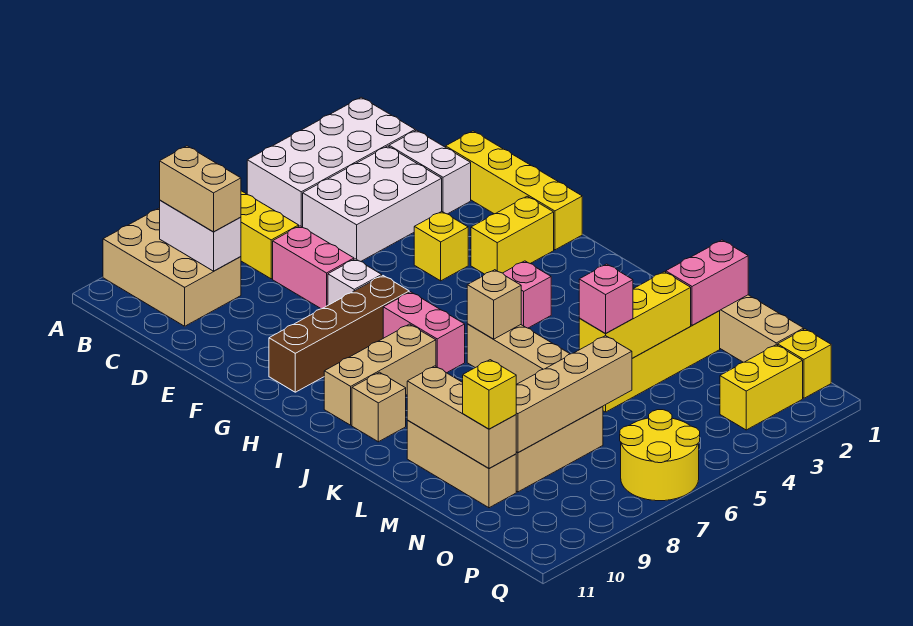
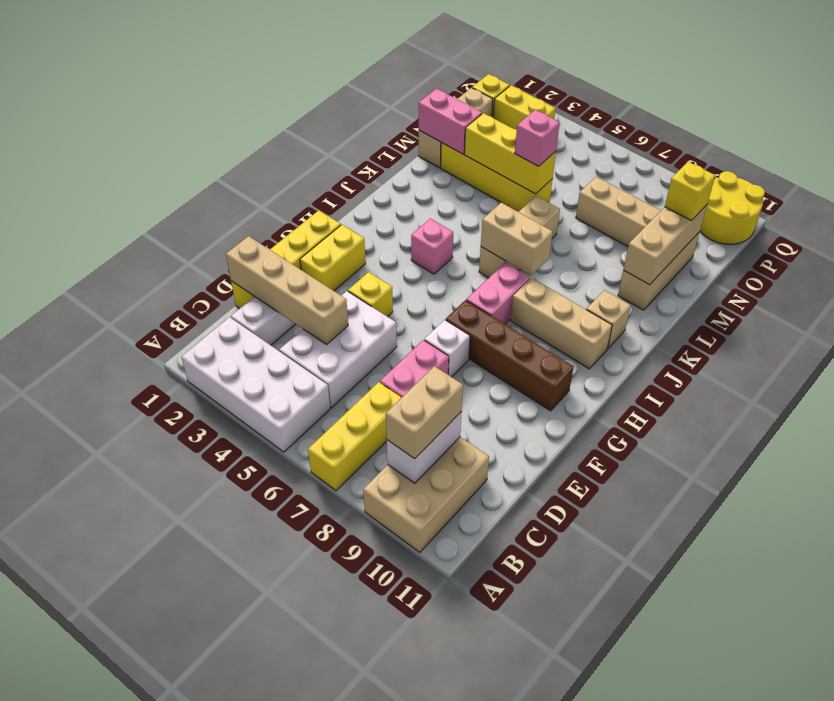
white brick C3:D5 level 1 -> white brick C4:E5 level 1
yellow brick G2:G3 level 1 -> yellow brick F2:G2 level 1
tan brick J6 level 2 -> tan brick J6:J7 level 2
tan brick N6:N9 level 2 -> tan brick D1:D4 level 2
yellow round brick P6:Q7 level 1 -> yellow round brick P10:Q11 level 1

